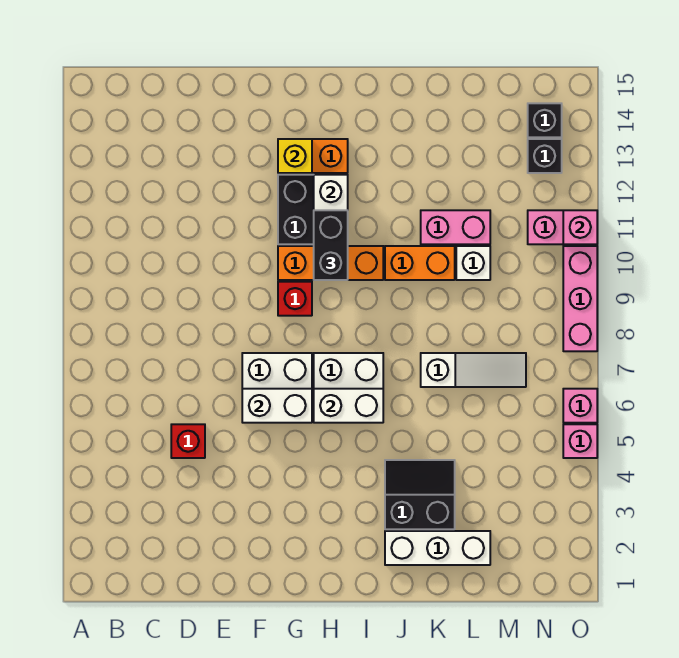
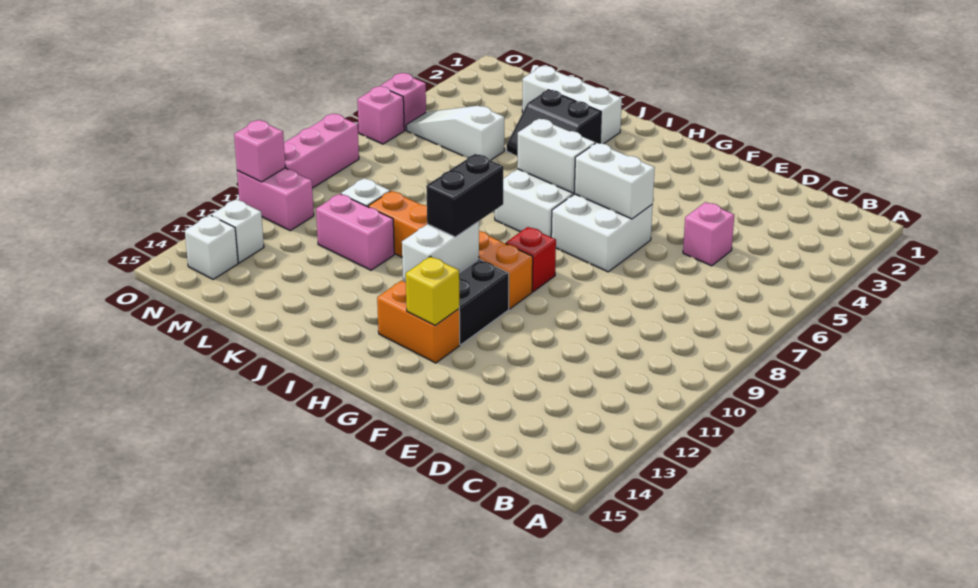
red brick D5 level 1 -> pink brick D5 level 1
white slope K7:M7 level 1 top K -> white slope L5:N5 level 1 top L
black brick N13 level 1 -> white brick N13 level 1
black brick N14 level 1 -> white brick N14 level 1

